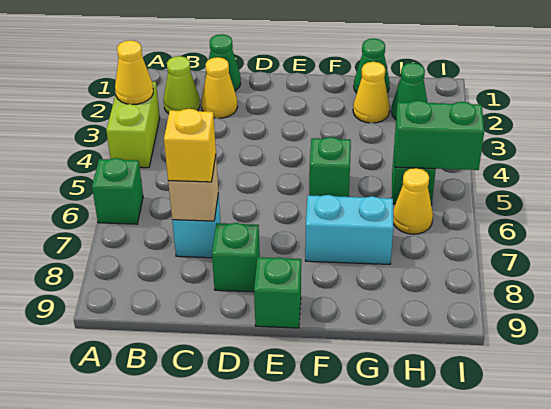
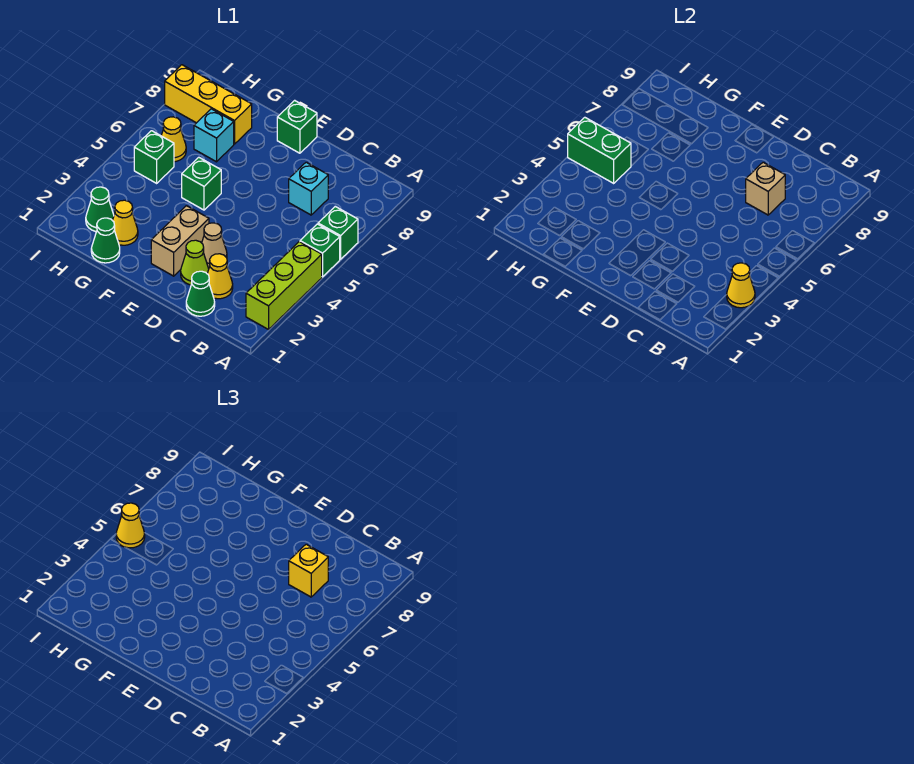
lime brick A3:A4 level 1 -> lime brick A2:A4 level 1
lime cone B2 level 1 -> lime cone D2 level 1
none -> tan cone D3 level 1
green brick D8 level 1 -> green brick A5 level 1
none -> tan brick E2:E3 level 1
cyan brick F7:G7 level 1 -> cyan brick G7 level 1
none -> yellow brick G8:I8 level 1
none -> yellow cone I5 level 3

